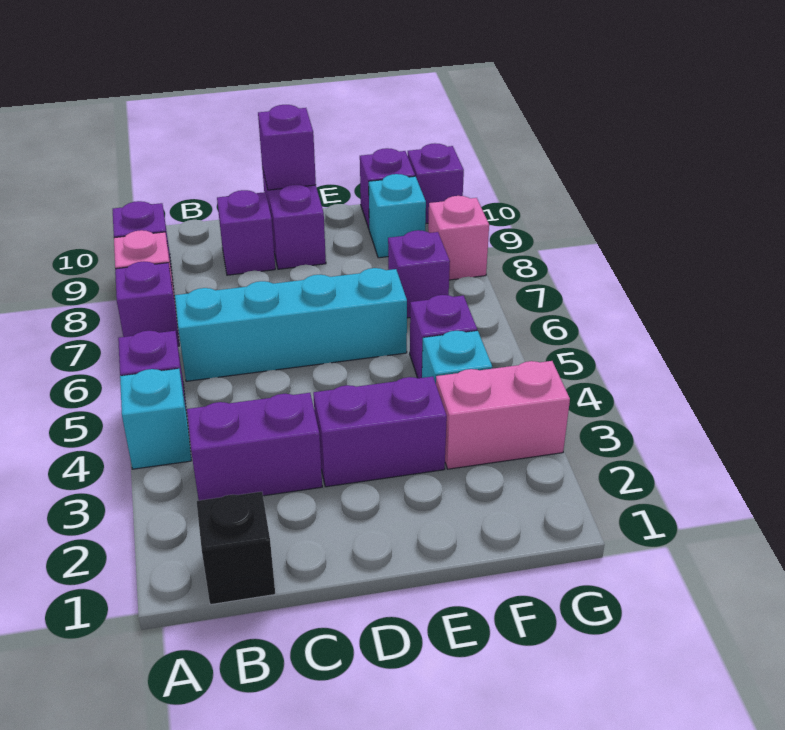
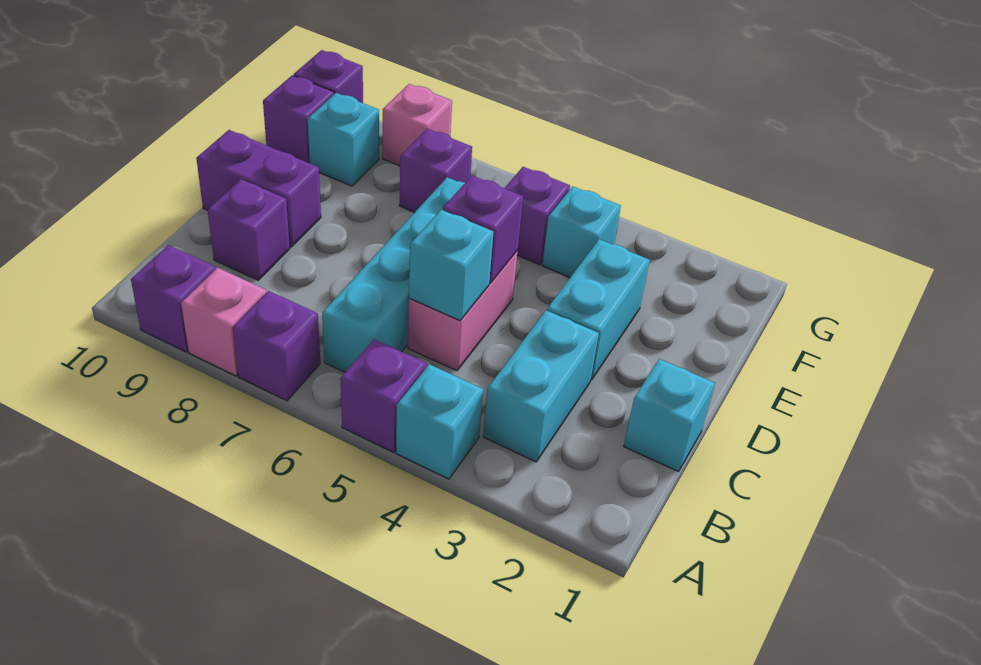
black brick B1 level 1 -> none
purple brick B3:C3 level 1 -> cyan brick B3:C3 level 1
none -> cyan brick C1 level 1
none -> cyan brick C5 level 2
purple brick D3:E3 level 1 -> cyan brick D3:E3 level 1
purple brick D10 level 2 -> purple brick D5 level 2
pink brick F3:G3 level 1 -> pink brick C5:D5 level 1

